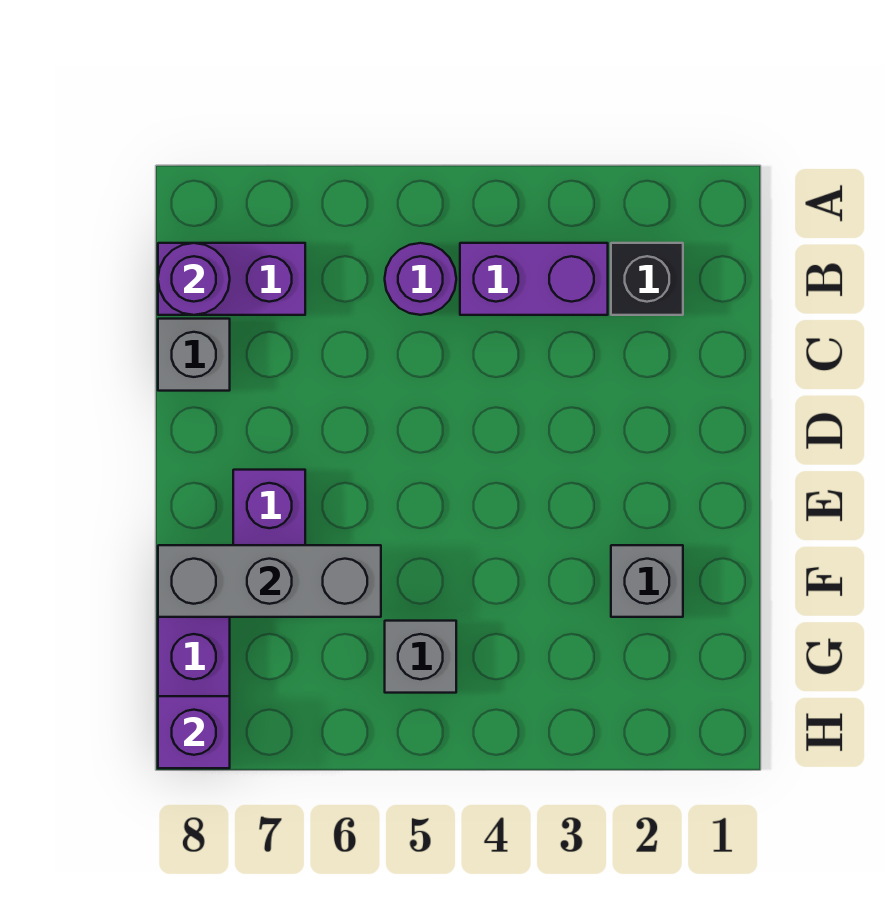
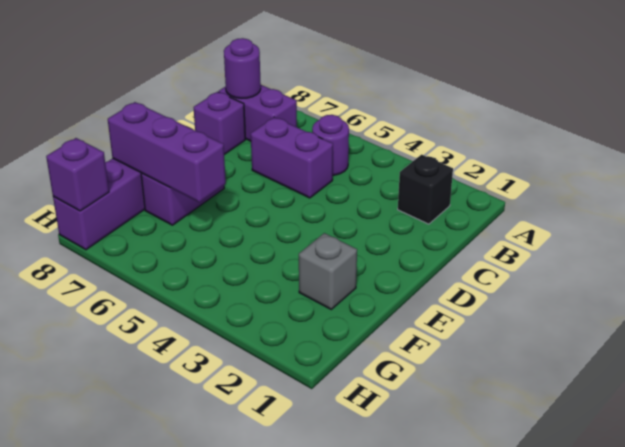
purple brick B3:B4 level 1 -> purple brick C5:C6 level 1
grey brick C8 level 1 -> purple brick C8 level 1
grey brick F6:F8 level 2 -> purple brick F6:F8 level 2
grey brick G5 level 1 -> none

